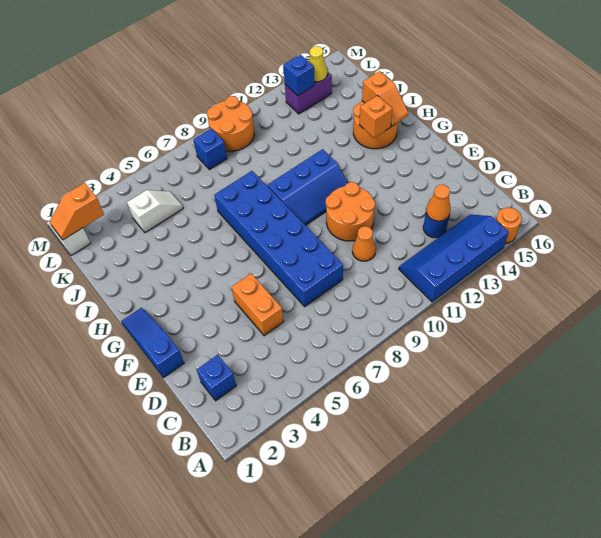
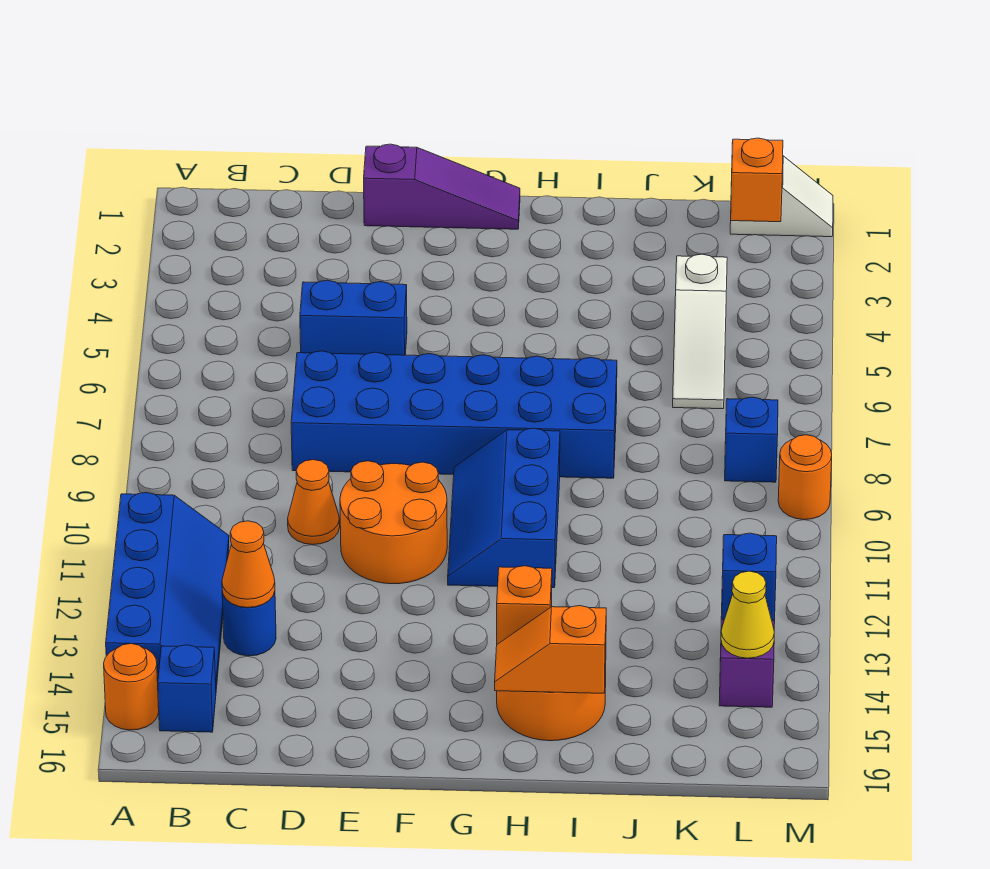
blue brick C2 level 1 -> blue brick B15 level 1
orange brick D5:E5 level 1 -> blue brick D5:E5 level 1
blue slope E1:G1 level 1 top E -> purple slope E1:G1 level 1 top E
white slope K4:K5 level 1 top 4 -> white slope K4:K6 level 1 top 4
orange round brick L9:M10 level 1 -> orange round brick M9 level 1

